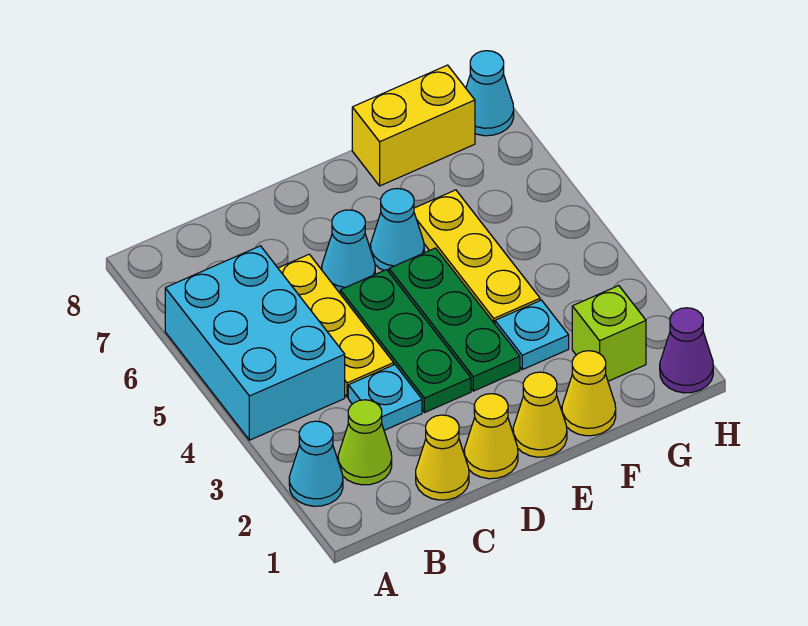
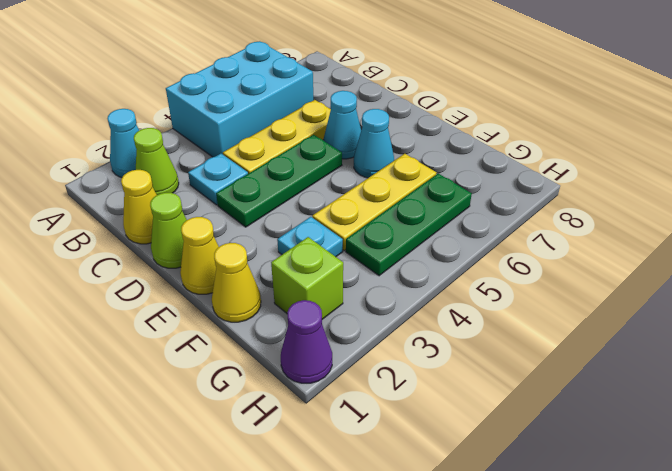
yellow cone D1 level 1 -> lime cone D1 level 1
green plate E3:E5 level 1 -> green plate G4:G6 level 1
yellow brick F8:G8 level 1 -> none
cyan cone H8 level 1 -> none

